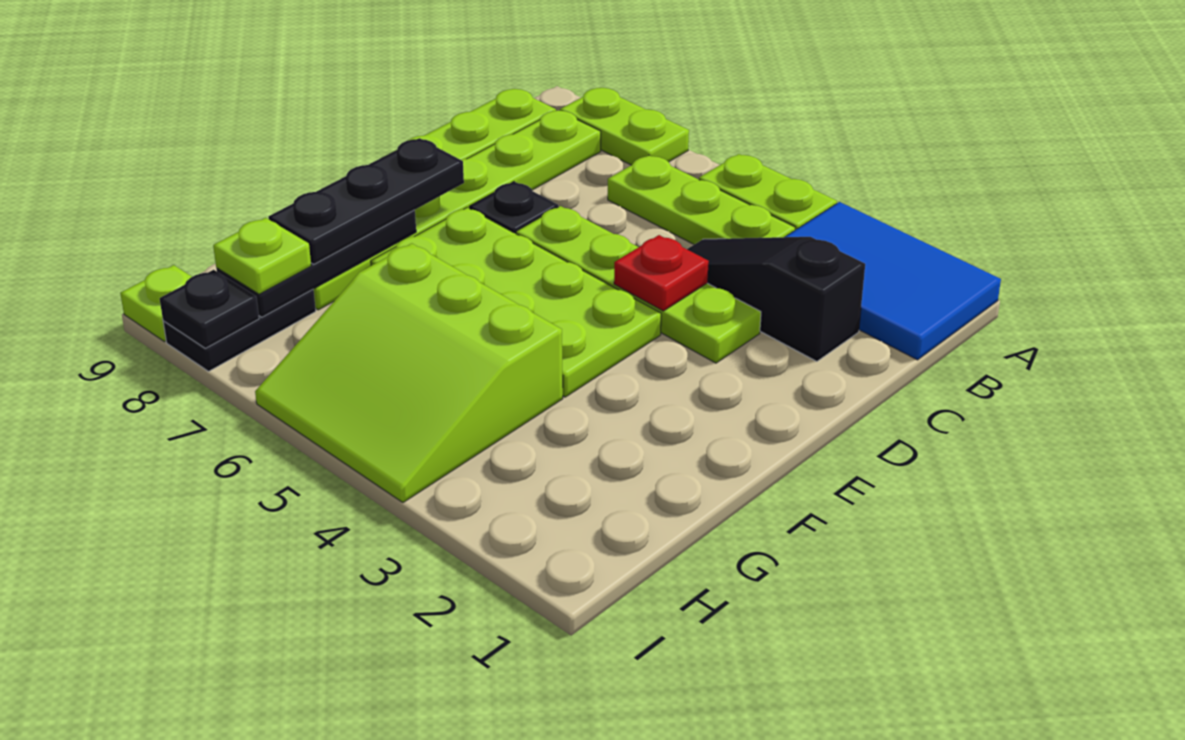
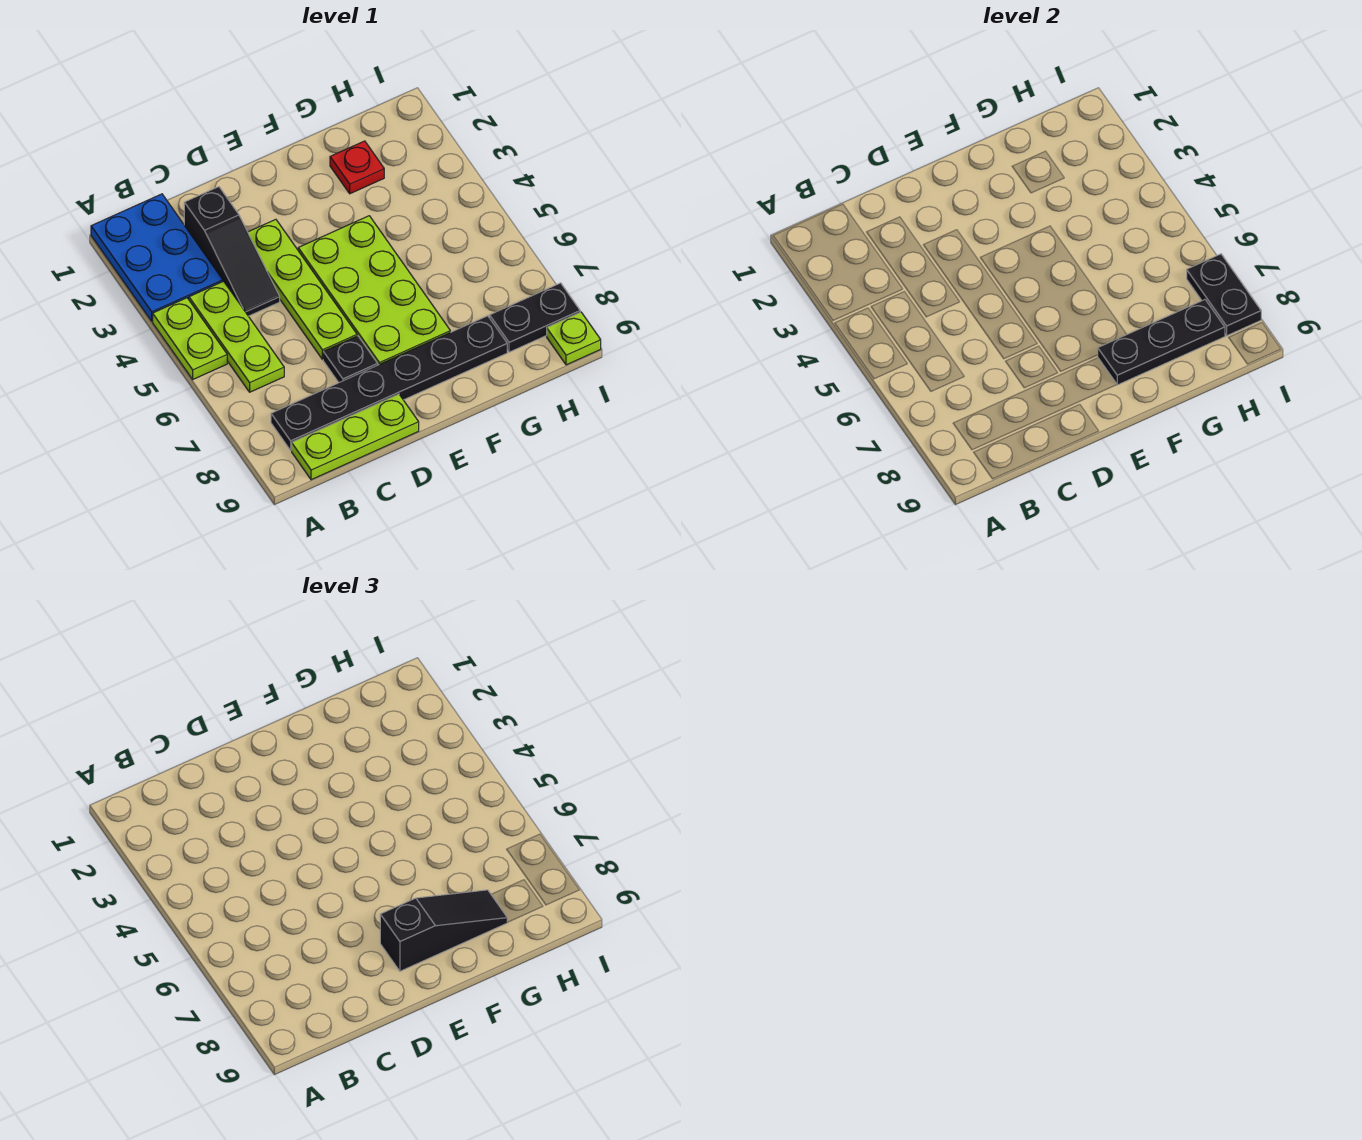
blue tile A1:B3 level 1 -> blue plate A1:B3 level 1
lime plate A7:A8 level 1 -> none
lime plate B8:G8 level 1 -> black plate B8:G8 level 1
red plate D4 level 2 -> red plate G2 level 1
black plate E8:G8 level 3 -> black slope E8:G8 level 3 top E
lime slope G4:I6 level 1 top G -> none
lime plate H8 level 3 -> none
black plate I8 level 2 -> black plate I7:I8 level 2

